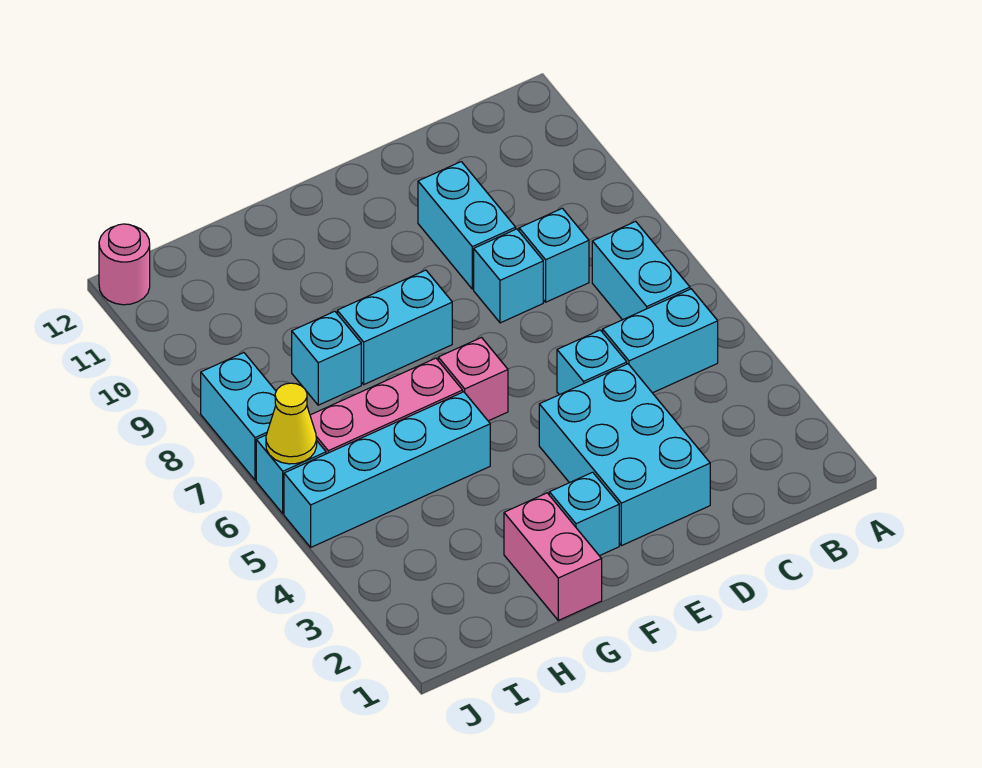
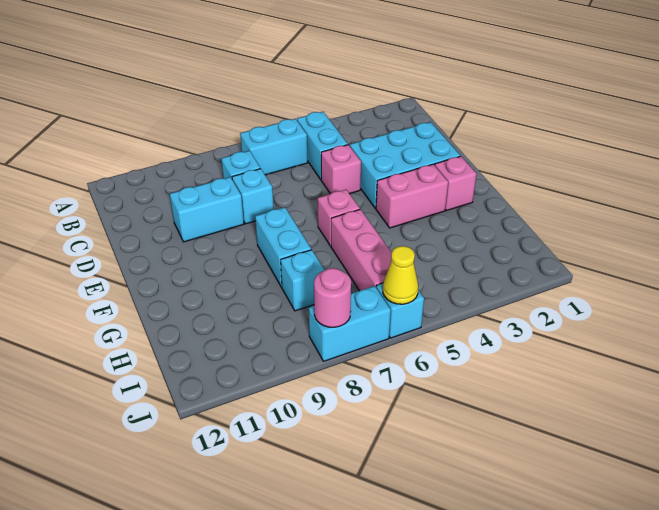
cyan brick D5 level 1 -> pink brick D5 level 1
cyan brick F2 level 1 -> pink brick F2 level 1
pink brick G1:G2 level 1 -> pink brick F3:F4 level 1
cyan brick G5:J5 level 1 -> none
pink round brick J12 level 1 -> pink round brick J8 level 2

